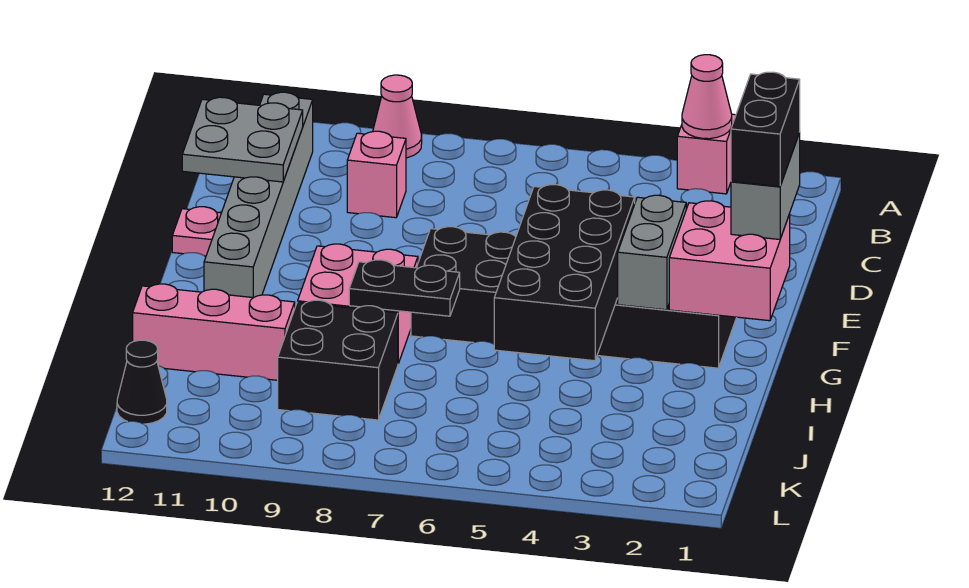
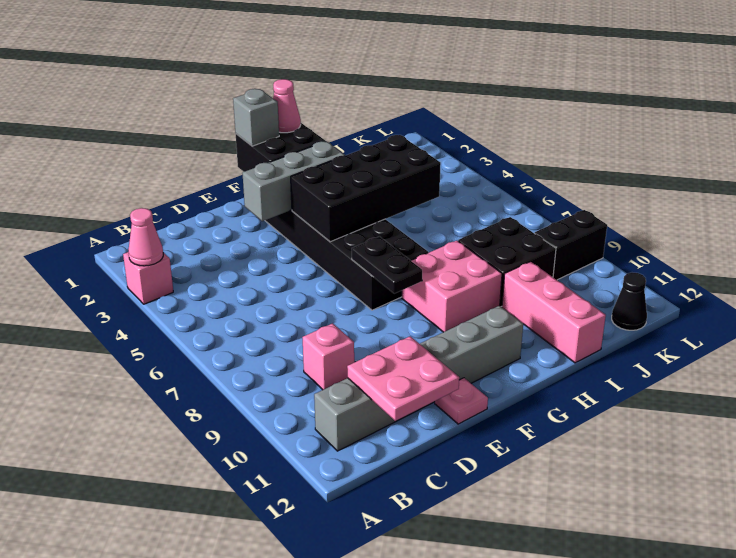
pink cone A9 level 1 -> pink cone G1 level 3
grey plate C11:D12 level 2 -> pink plate C11:D12 level 2
grey brick E1:F1 level 3 -> grey brick F1 level 3
black brick E1:F1 level 4 -> black brick K9:L9 level 1
pink brick F1:G2 level 2 -> black brick F1:G2 level 2
grey brick F3:G3 level 2 -> grey brick E3:G3 level 2
black plate H7:H8 level 2 -> black plate F7:F8 level 2

